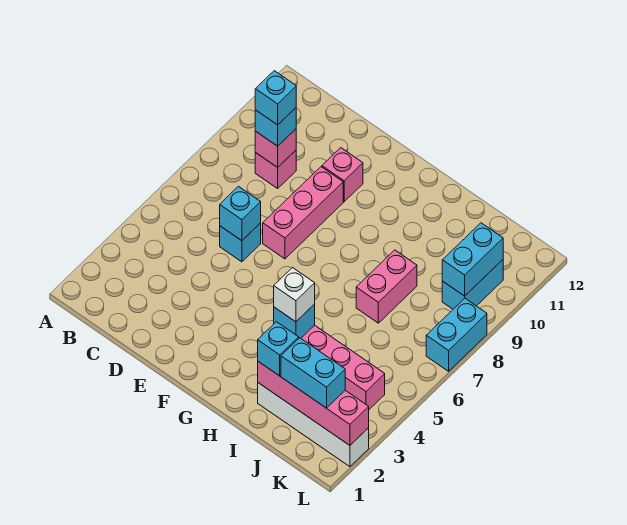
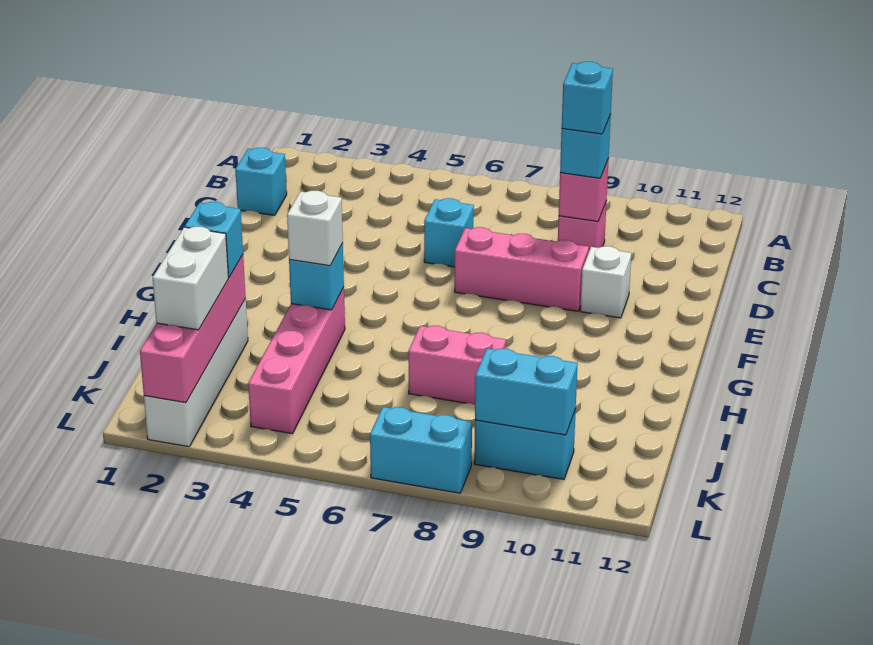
cyan brick D6 level 2 -> cyan brick C1 level 1
pink brick E10 level 1 -> white brick E10 level 1
cyan brick J2:K2 level 3 -> white brick J2:K2 level 3

